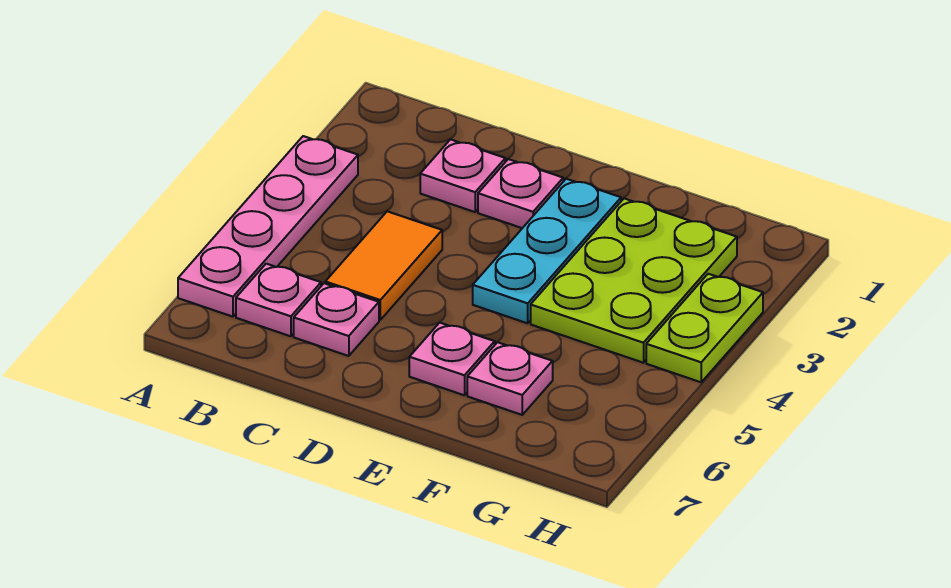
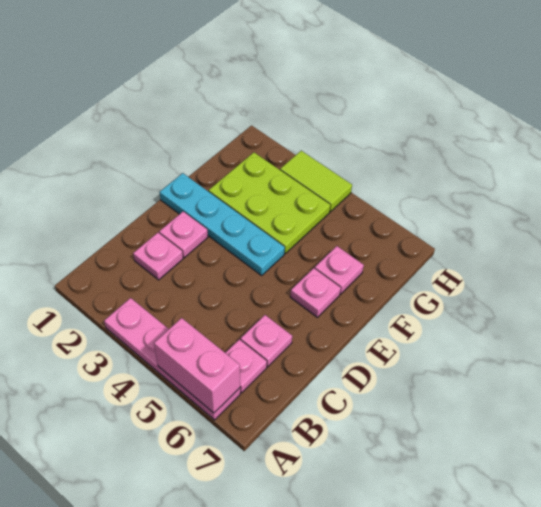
none -> pink brick A5:A6 level 2
orange tile C4:C5 level 1 -> none
cyan plate E2:E4 level 1 -> cyan plate E1:E4 level 1
lime plate H3:H4 level 1 -> lime tile H3:H4 level 1

